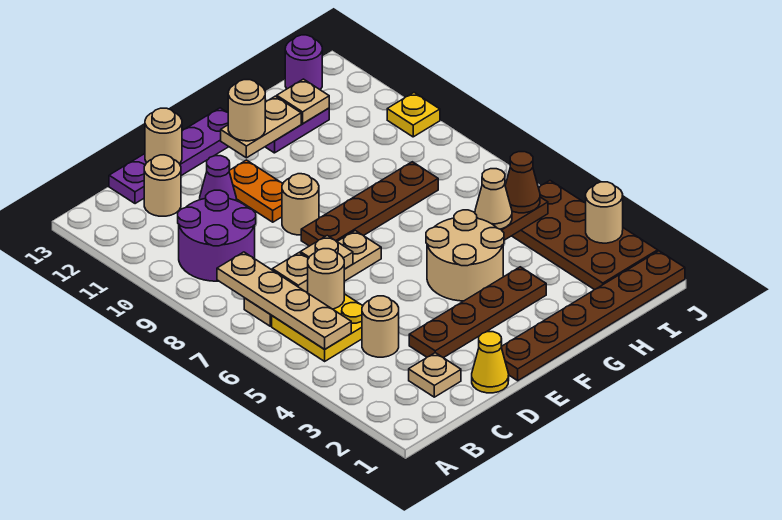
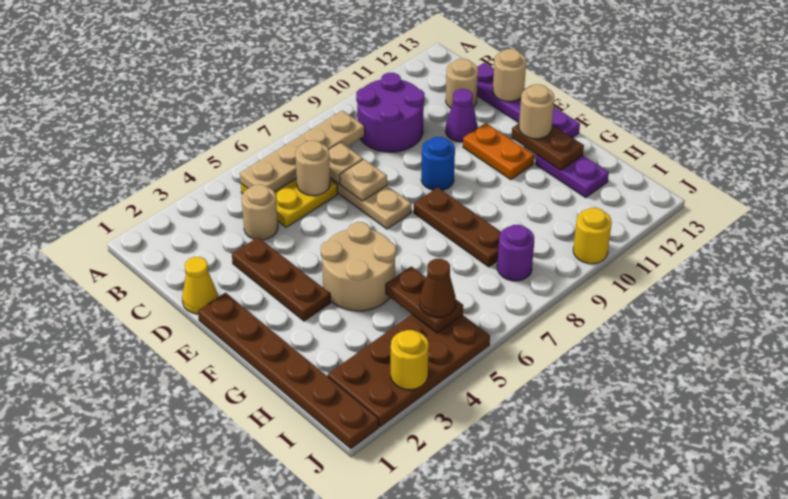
tan plate C2 level 1 -> none
brown plate D3:G3 level 1 -> brown plate D3:F3 level 1
brown plate E8:H8 level 1 -> brown plate F8:H8 level 1
tan round brick E9 level 1 -> blue round brick E9 level 1
orange plate E10:E11 level 1 -> orange plate E11:F11 level 1
tan plate F12:G12 level 2 -> brown plate F12:G12 level 2
tan cone H5 level 3 -> none
tan plate H12 level 2 -> none
purple round brick I13 level 1 -> purple round brick I8 level 1
tan round brick J3 level 2 -> yellow round brick J3 level 2
yellow plate J10 level 1 -> yellow round brick J10 level 1

